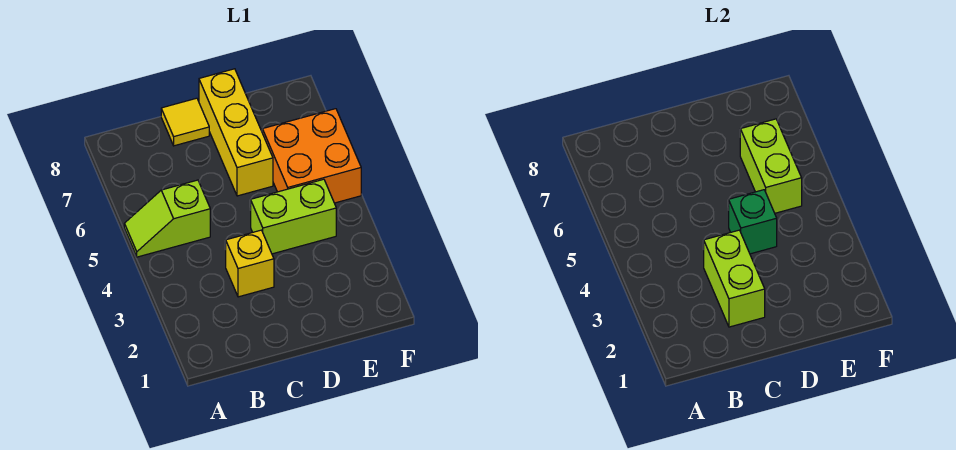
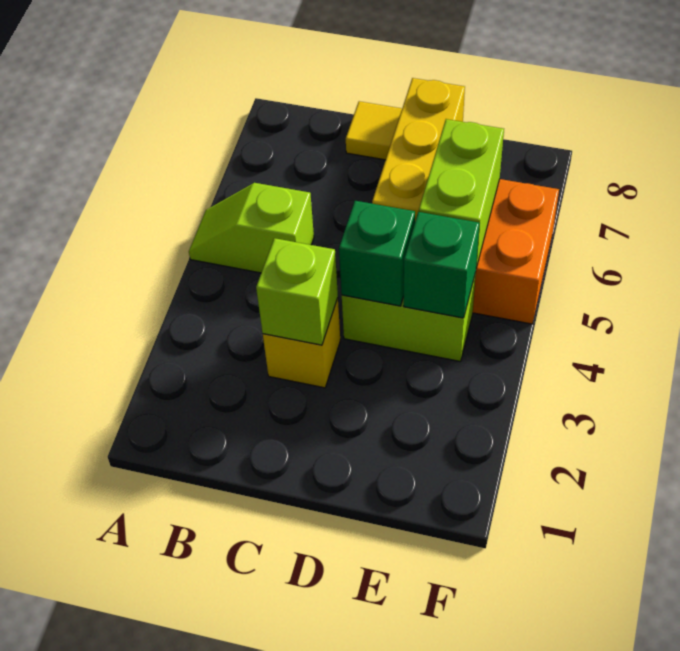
lime brick C2:C3 level 2 -> lime brick C3 level 2
none -> green brick E4 level 2

